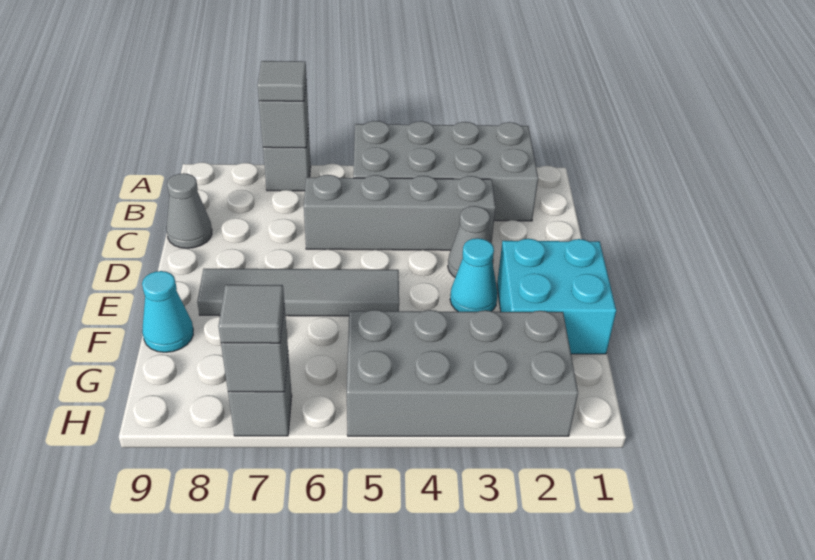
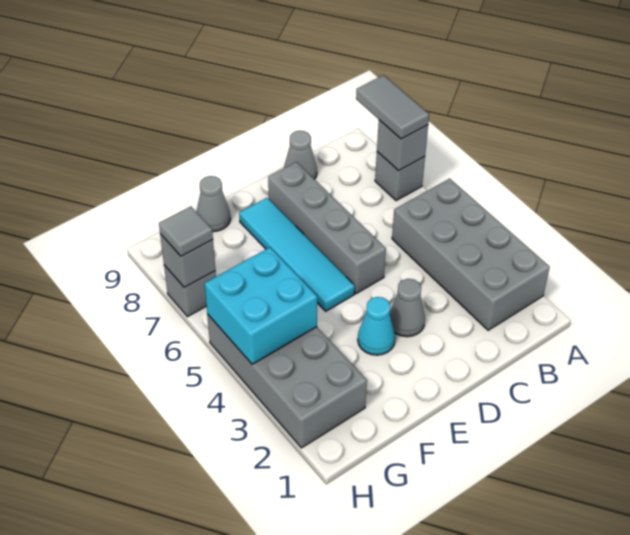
grey tile A7 level 3 -> grey tile A7:A8 level 3
grey brick C3:C6 level 1 -> grey brick D5:D8 level 1
cyan brick E1:F2 level 1 -> cyan brick G4:H5 level 2
grey tile E5:E8 level 1 -> cyan tile E5:E8 level 1
cyan cone F9 level 1 -> grey cone F9 level 1

